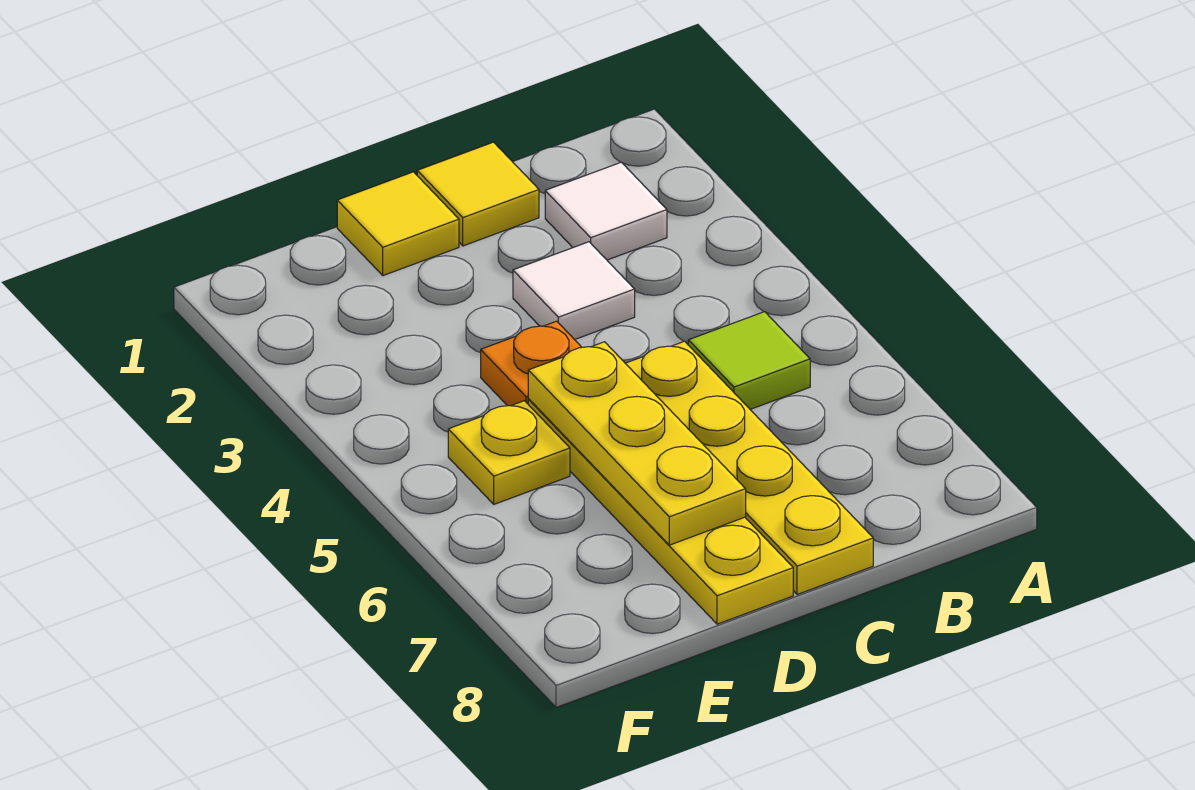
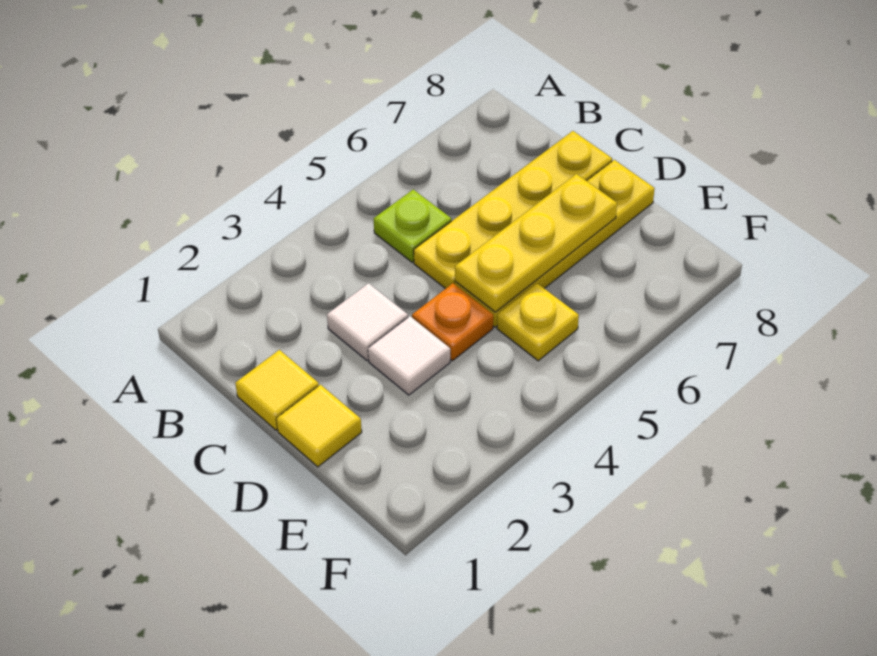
white tile B2 level 1 -> white tile D3 level 1
lime tile B5 level 1 -> lime plate B5 level 1

